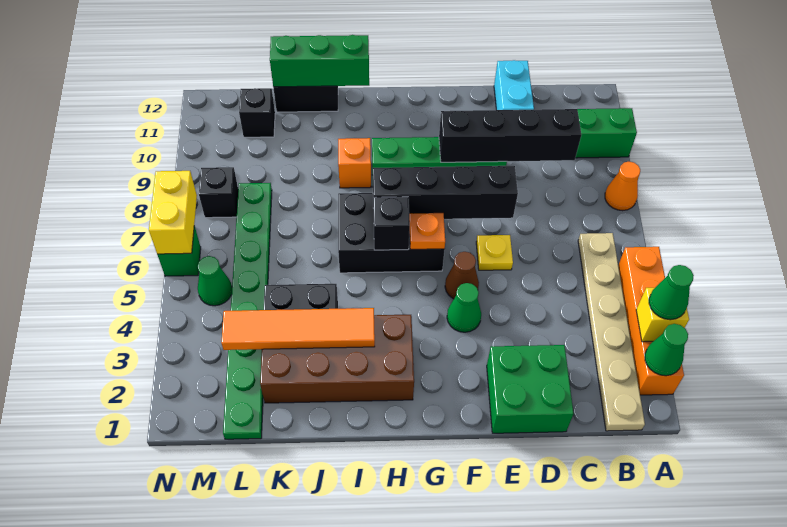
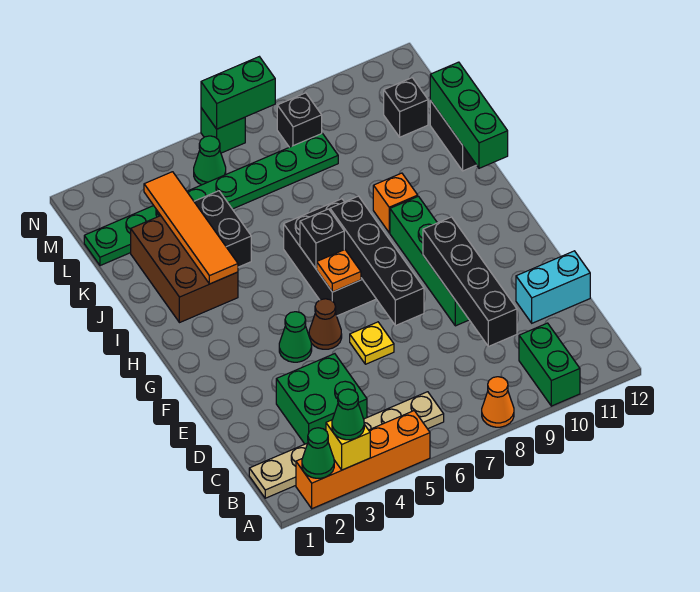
green brick D1:E2 level 1 -> green brick C3:D4 level 1
brown brick H2:K3 level 1 -> brown brick I2:K3 level 1
yellow brick N6:N7 level 2 -> green brick N6:N7 level 2

